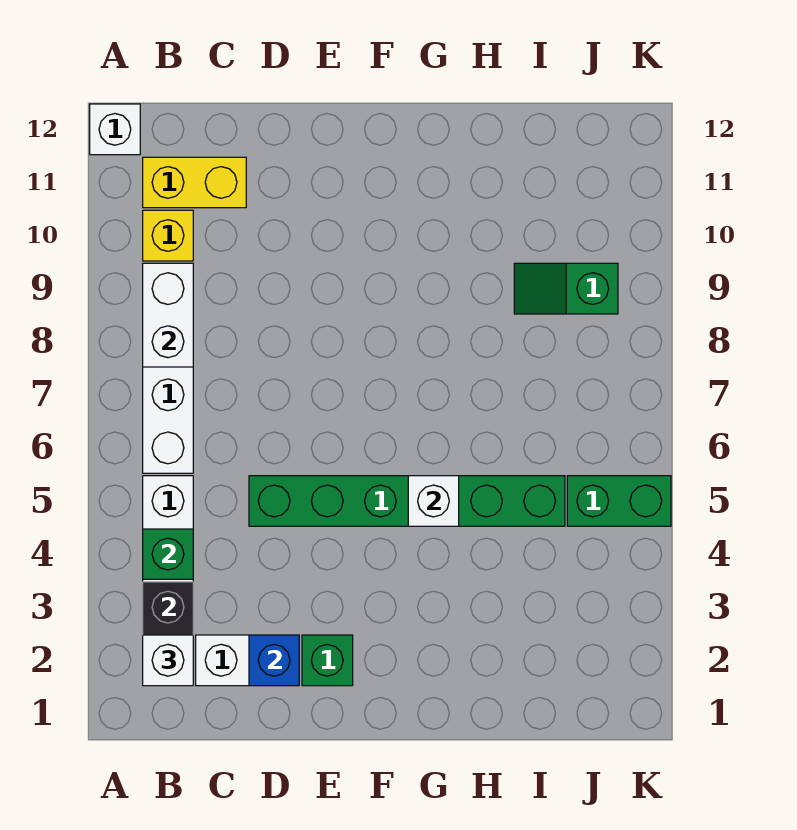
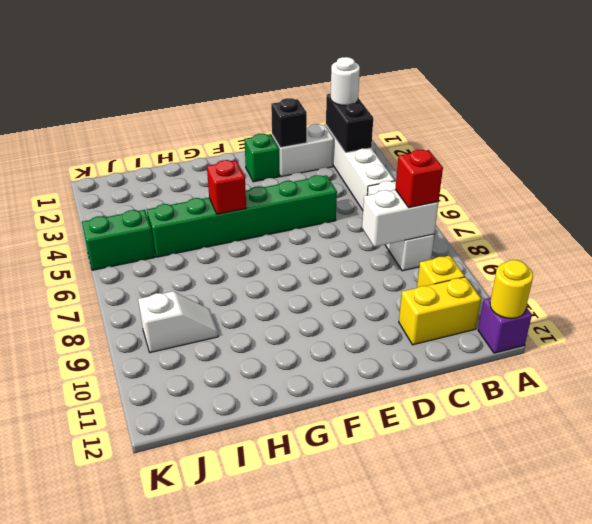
white brick A12 level 1 -> purple brick A12 level 1
none -> yellow round brick A12 level 2
white brick B2 level 3 -> white round brick B2 level 3
green brick B4 level 2 -> none
white brick B8:B9 level 2 -> white brick B8:C8 level 2
none -> red brick B8 level 3
blue brick D2 level 2 -> black brick D2 level 2
white brick G5 level 2 -> red brick G5 level 2
green slope I9:J9 level 1 top J -> white slope I9:J9 level 1 top J

